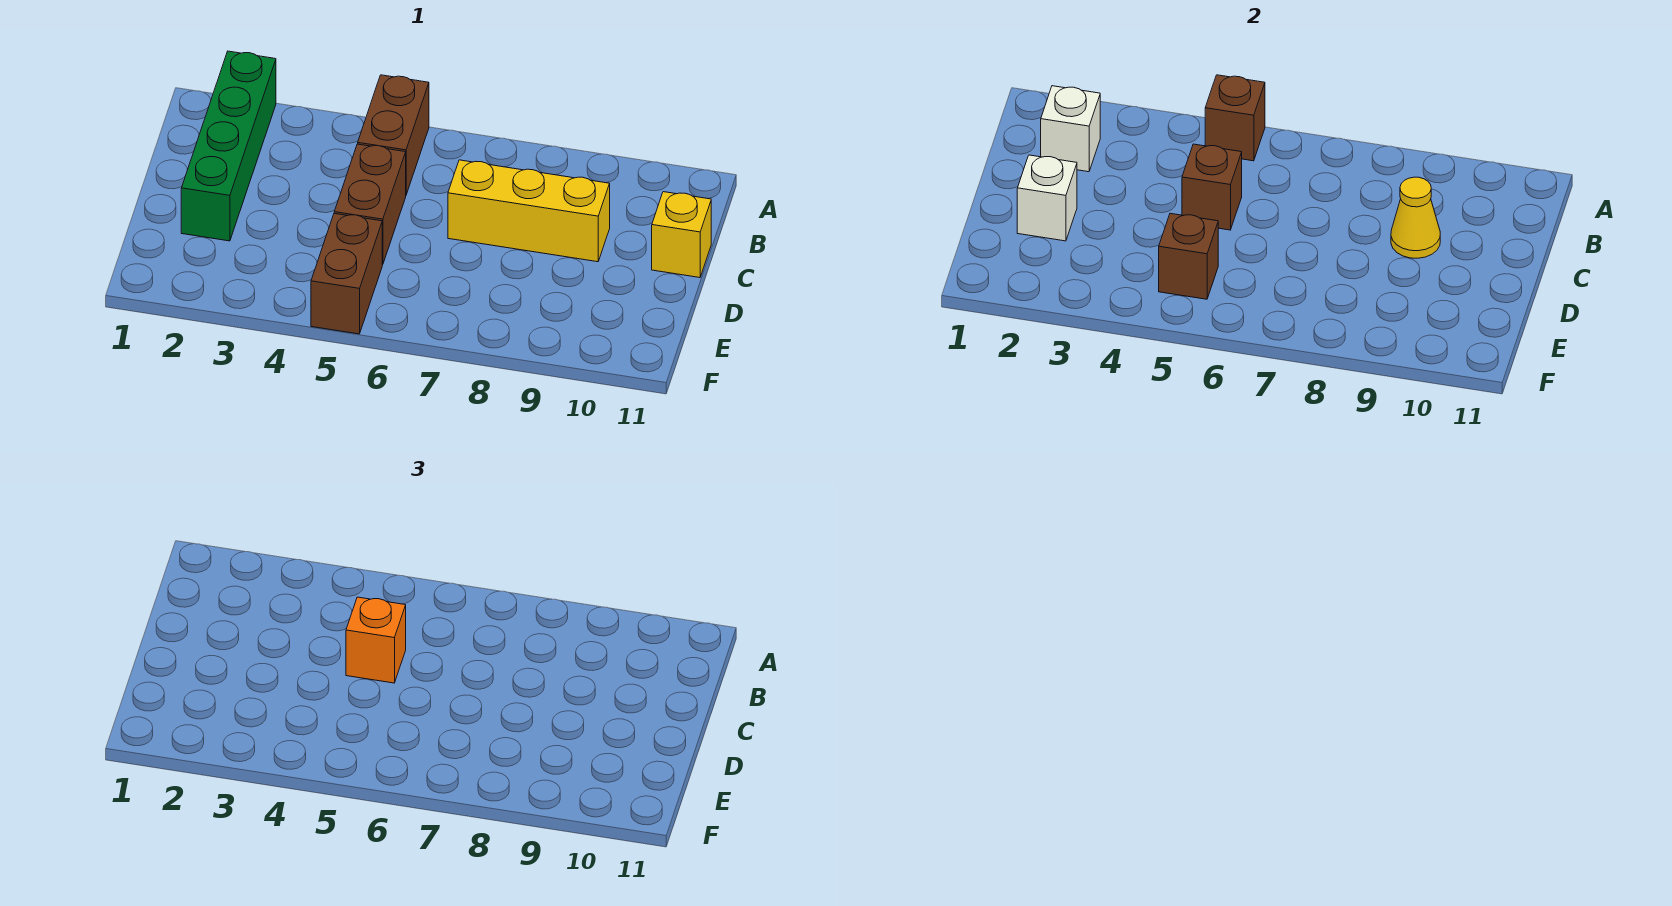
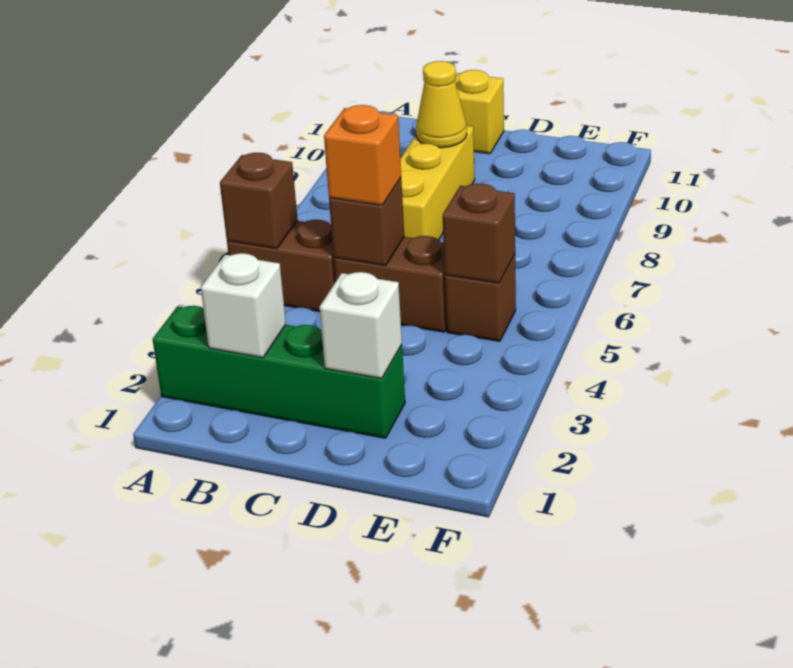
brown brick E5:F5 level 1 -> brown brick E5 level 1

